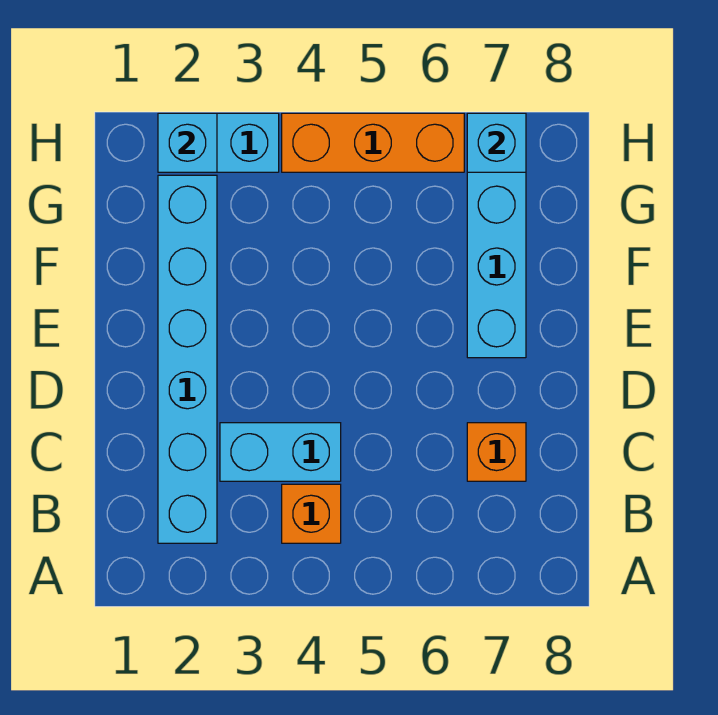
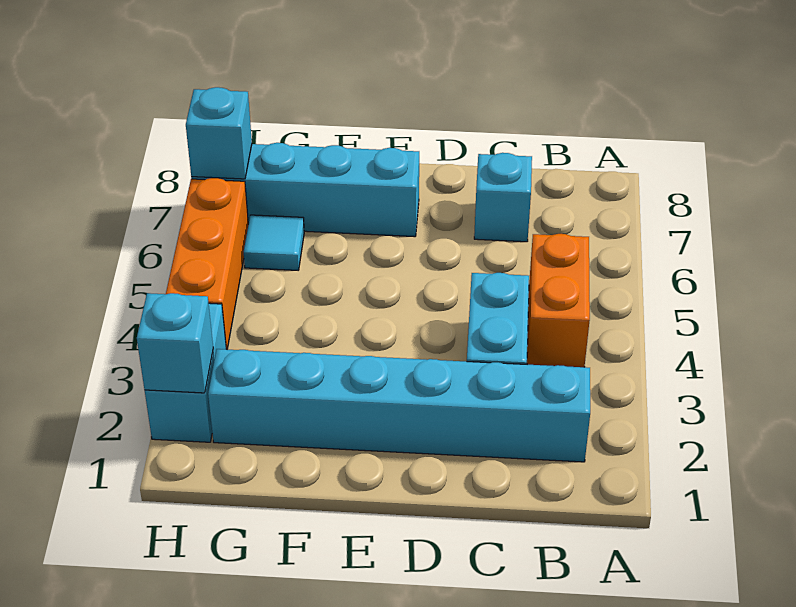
orange brick B4 level 1 -> orange brick B4:B5 level 1
orange brick C7 level 1 -> cyan brick C7 level 1
none -> cyan tile G6 level 1

